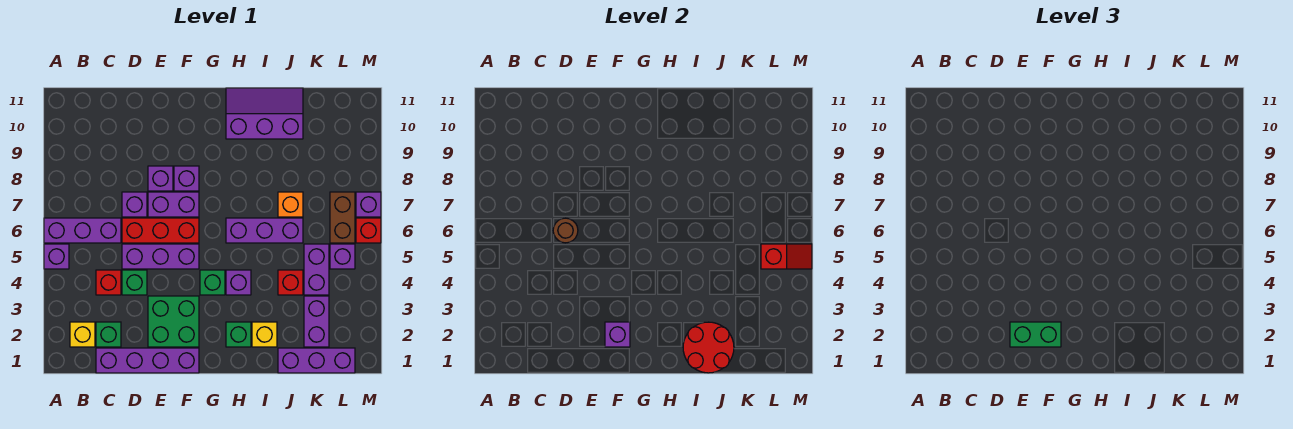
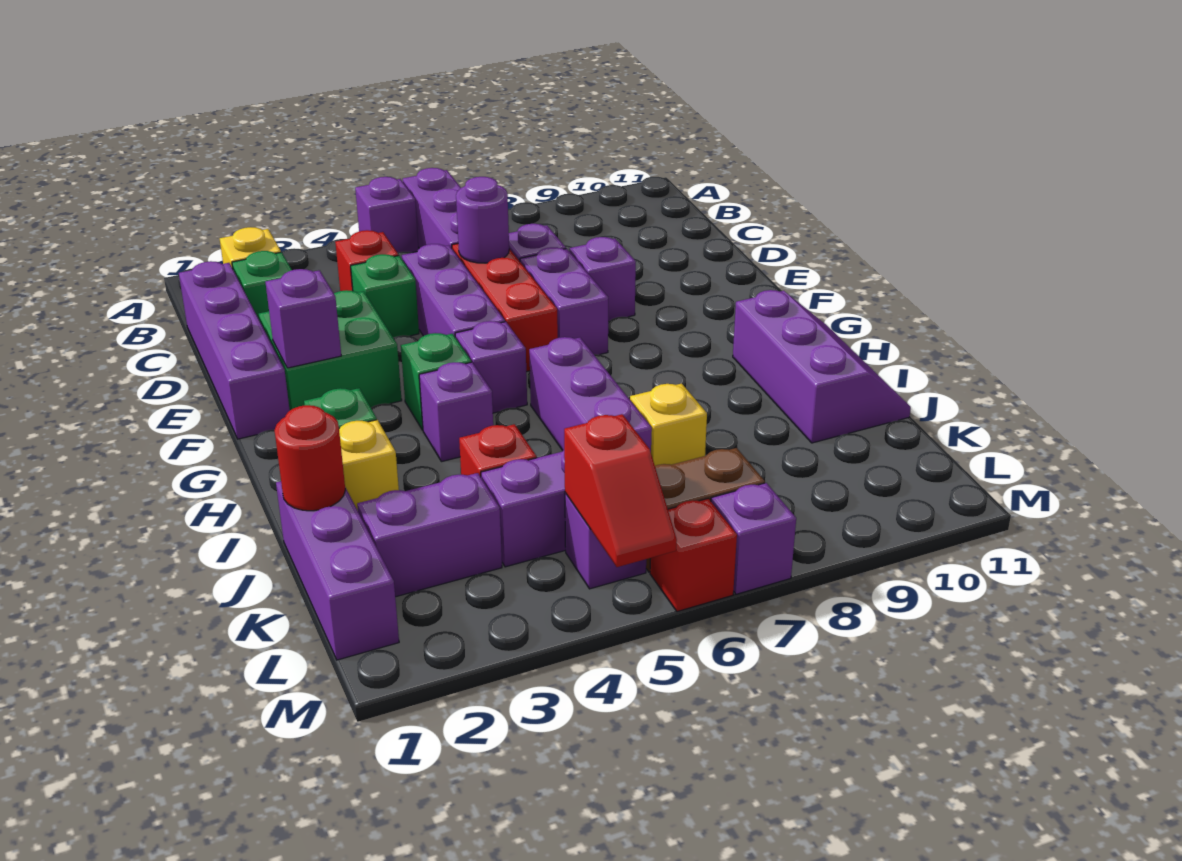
brown round brick D6 level 2 -> purple round brick D6 level 2
green brick E2:F2 level 3 -> none
purple brick F8 level 1 -> purple brick G5 level 1
red round brick I1:J2 level 2 -> red round brick J1 level 2
orange brick J7 level 1 -> yellow brick J7 level 1

